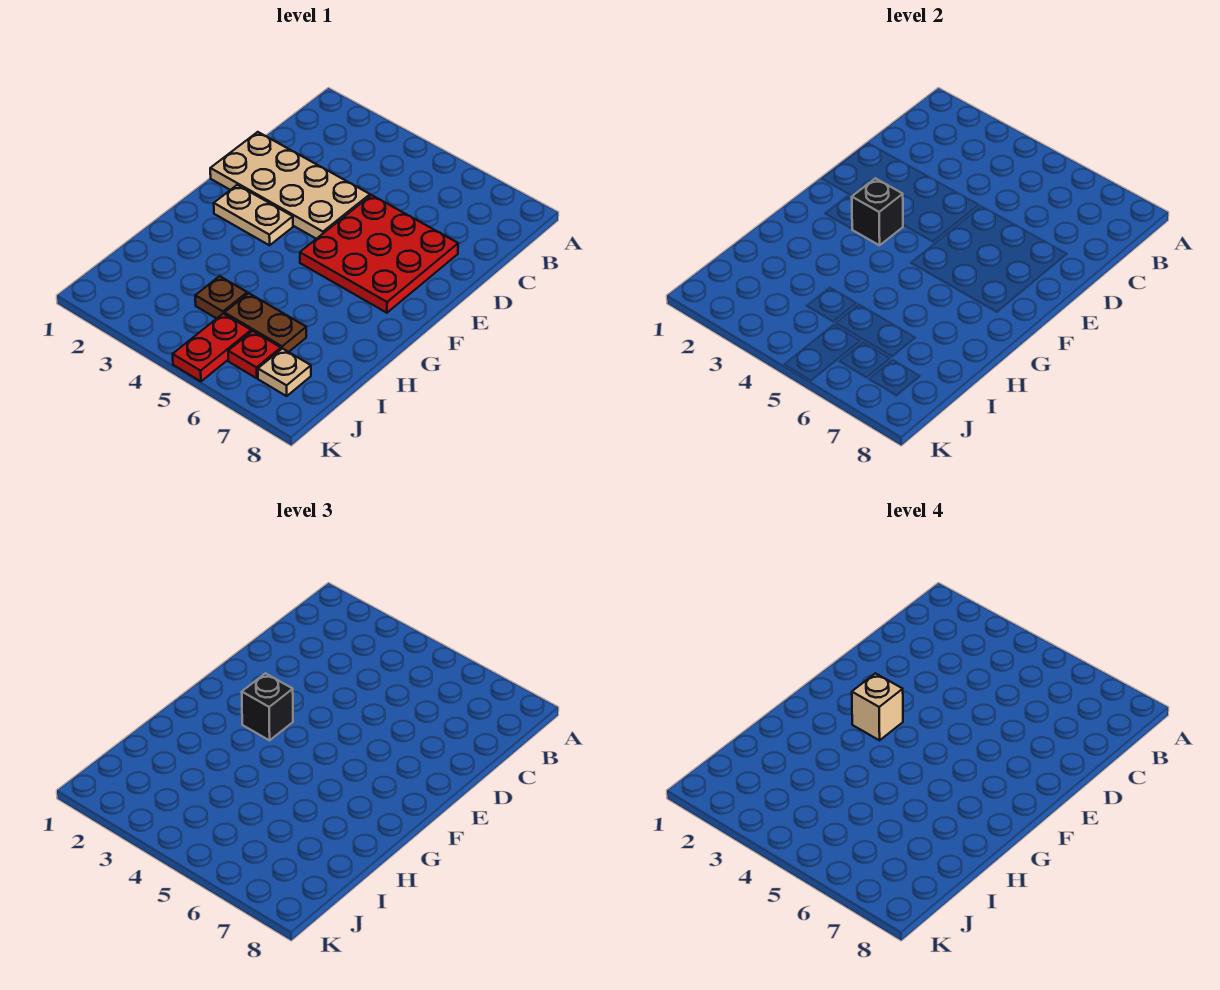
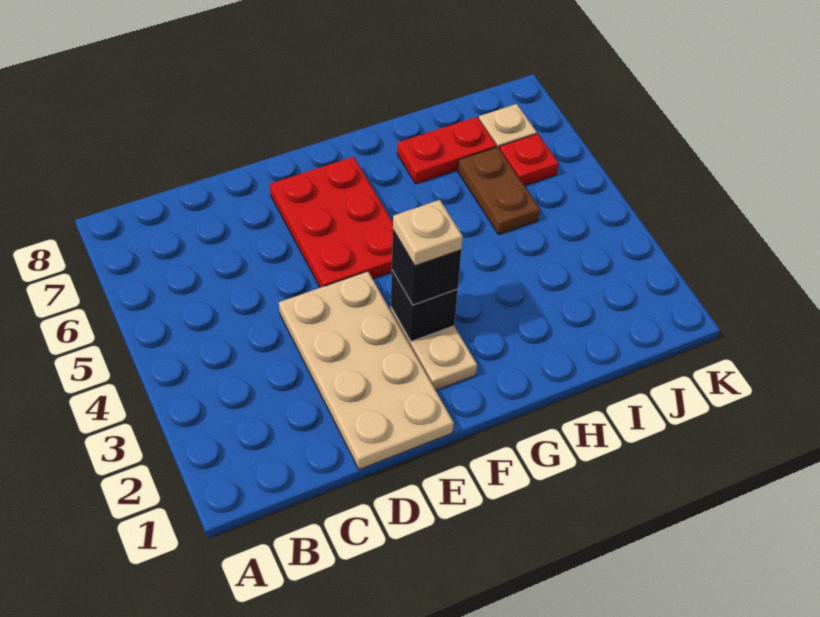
red plate D5:F7 level 1 -> red plate E5:F7 level 1
tan brick F3 level 4 -> tan plate F3 level 4
brown plate I4 level 1 -> none
red plate J5:K5 level 1 -> red plate H7:I7 level 1

